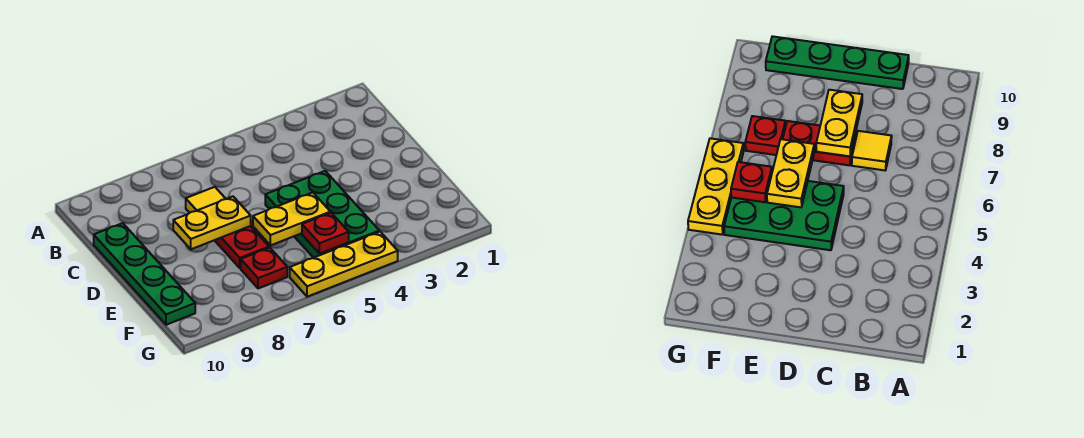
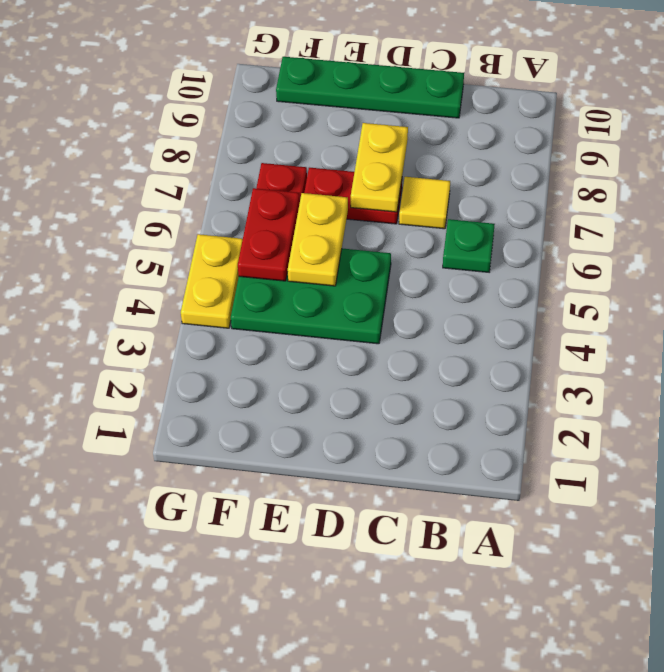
none -> green plate B6 level 1
red plate F5 level 2 -> red plate F5:F6 level 2
yellow plate G4:G6 level 1 -> yellow plate G4:G5 level 1

